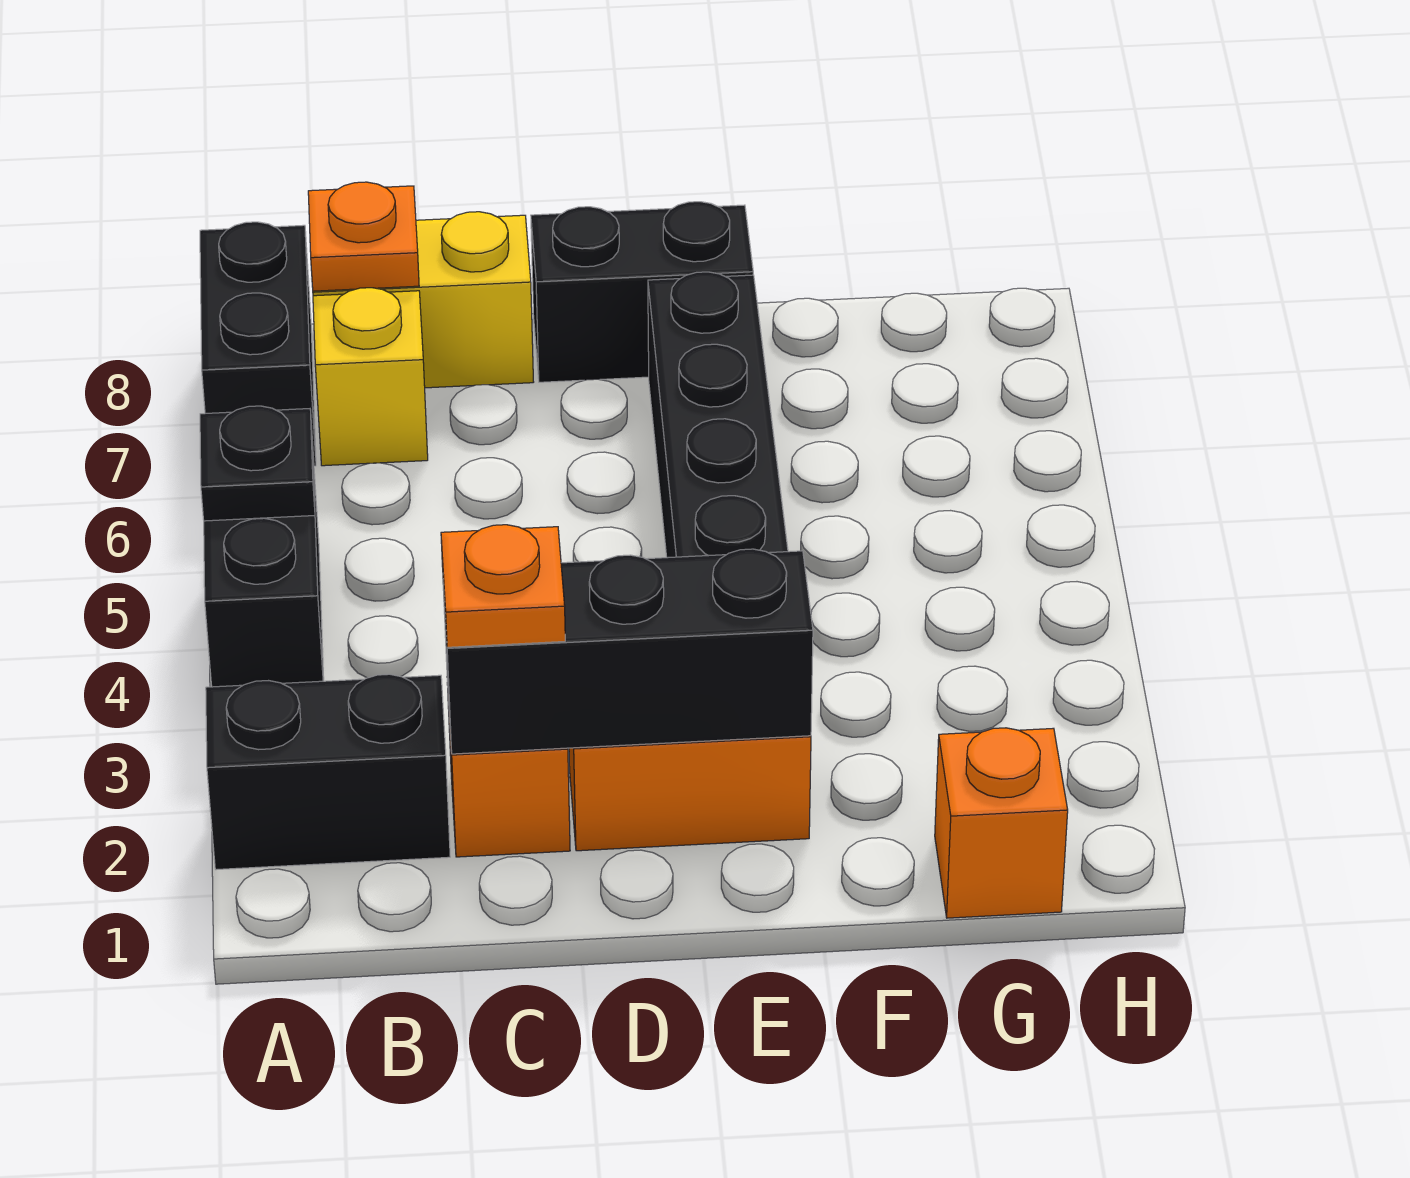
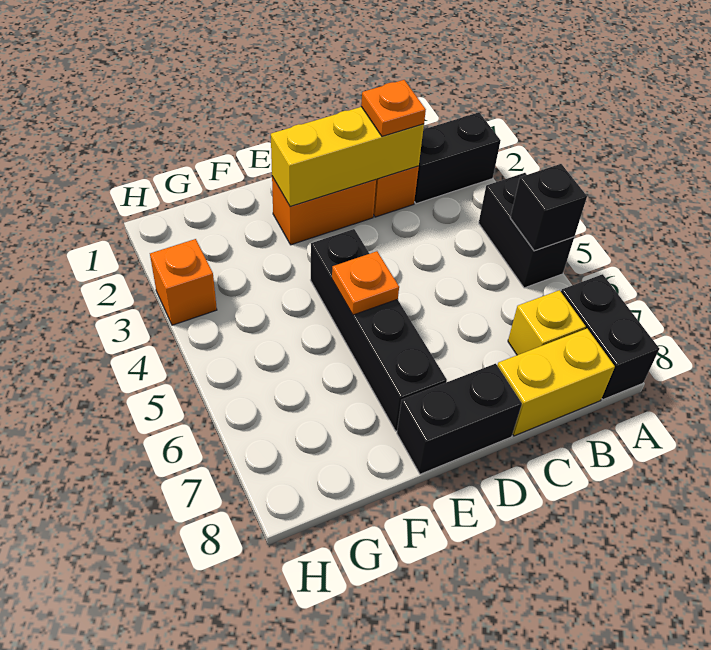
black plate A5 level 2 -> black brick A5 level 2
orange plate B8 level 2 -> orange plate E5 level 2
black brick C2:E2 level 2 -> yellow brick C2:E2 level 2
orange brick G1 level 1 -> orange brick H3 level 1

